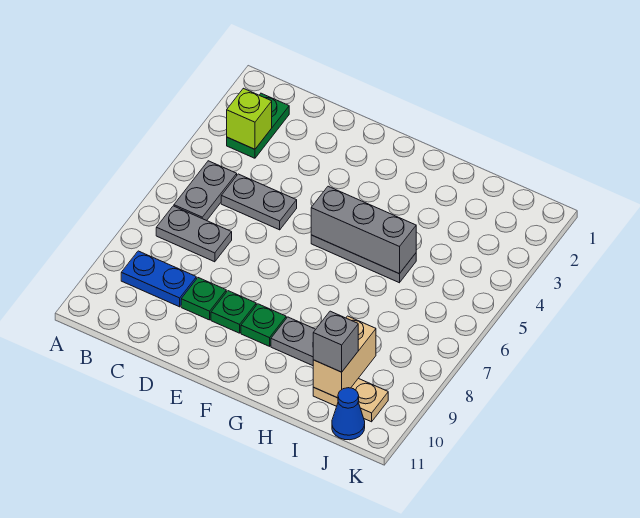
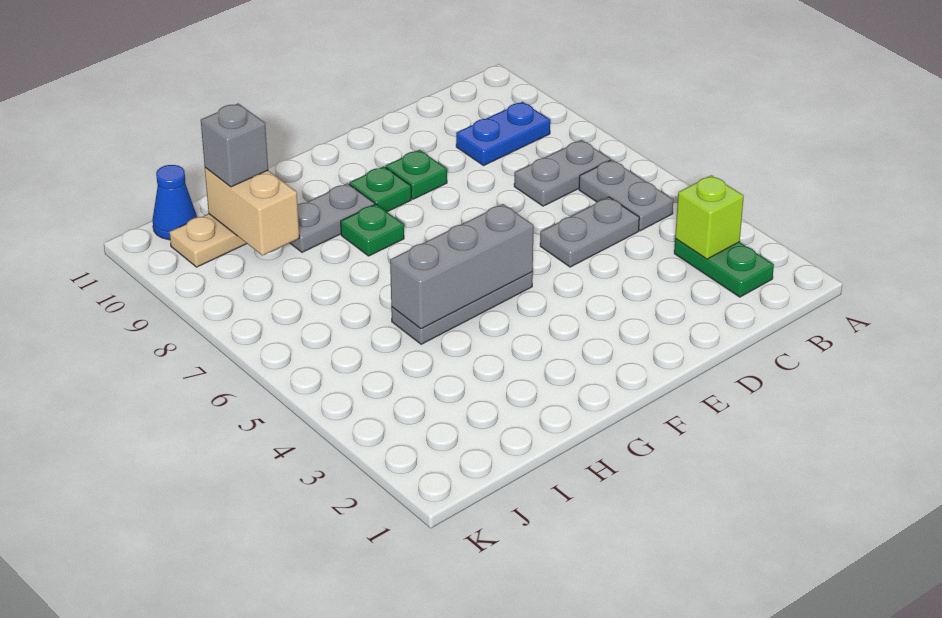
green plate D9 level 1 -> green plate G8 level 1

